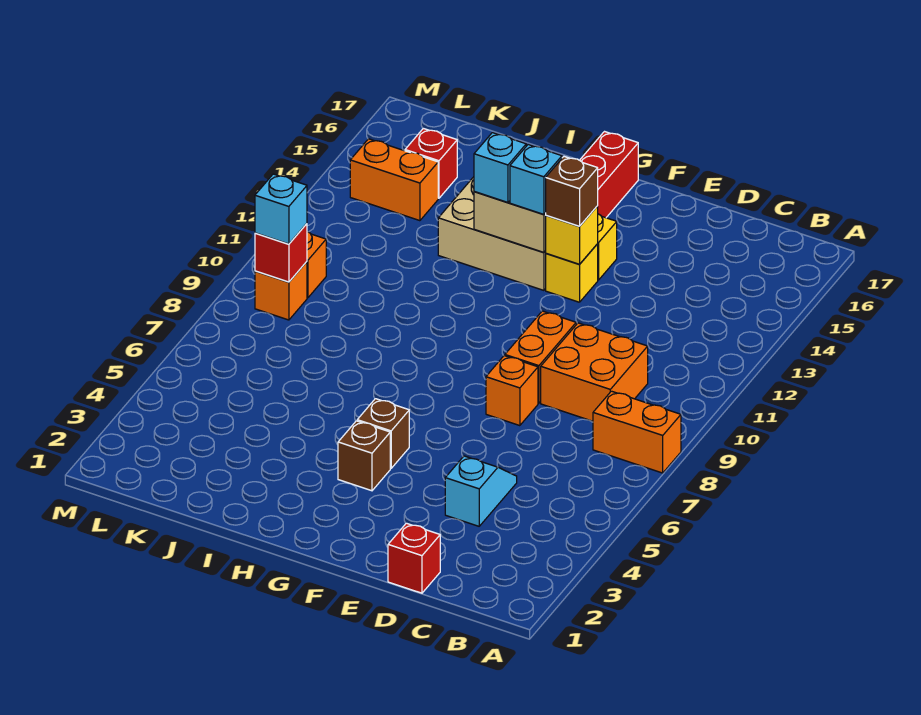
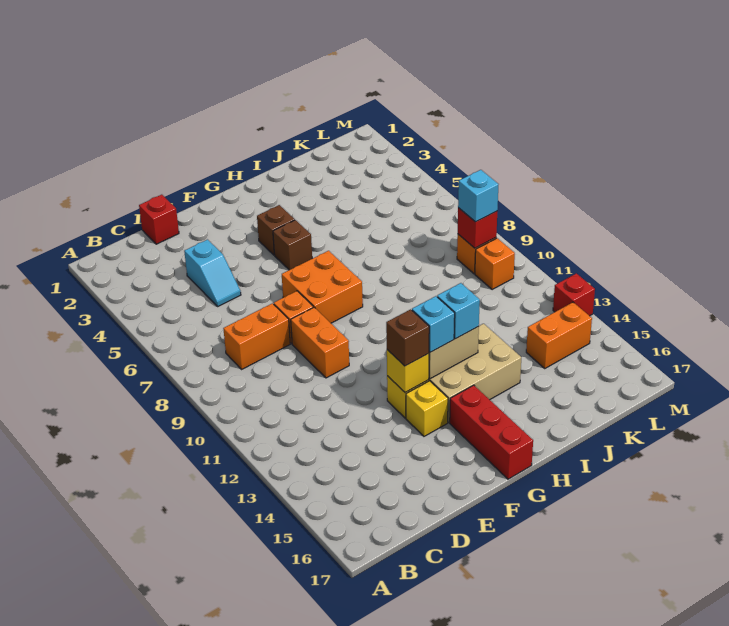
orange brick A8:B8 level 1 -> orange brick C8:D8 level 1
orange brick C9:D10 level 1 -> orange brick F7:G8 level 1
red brick K15 level 1 -> red brick M13 level 1

